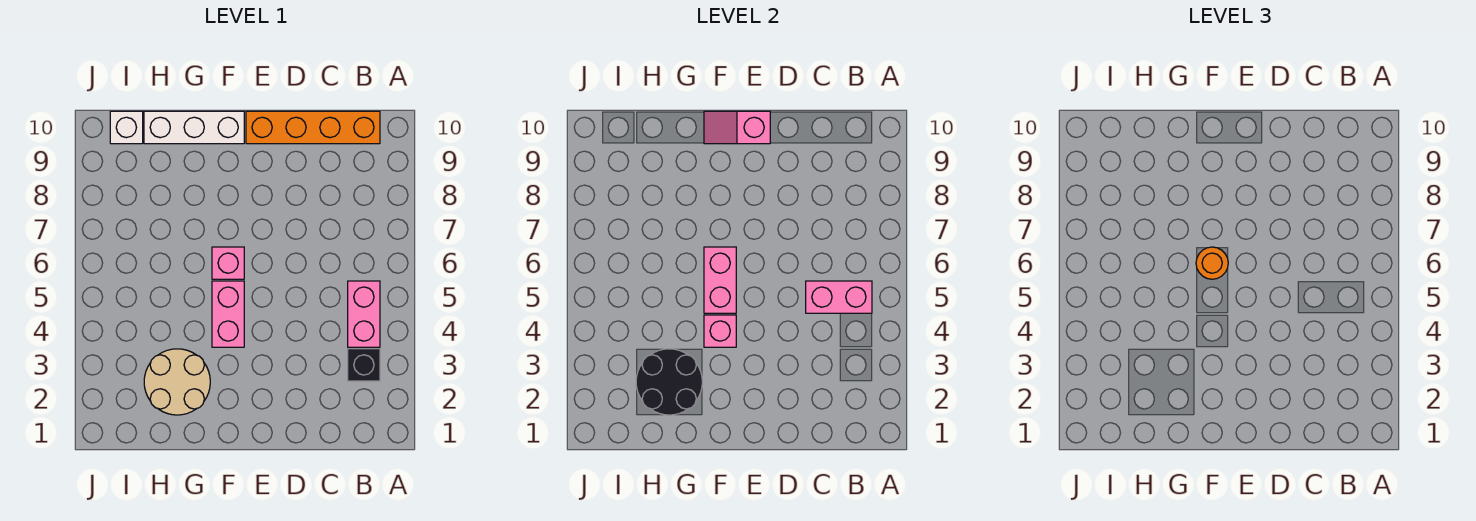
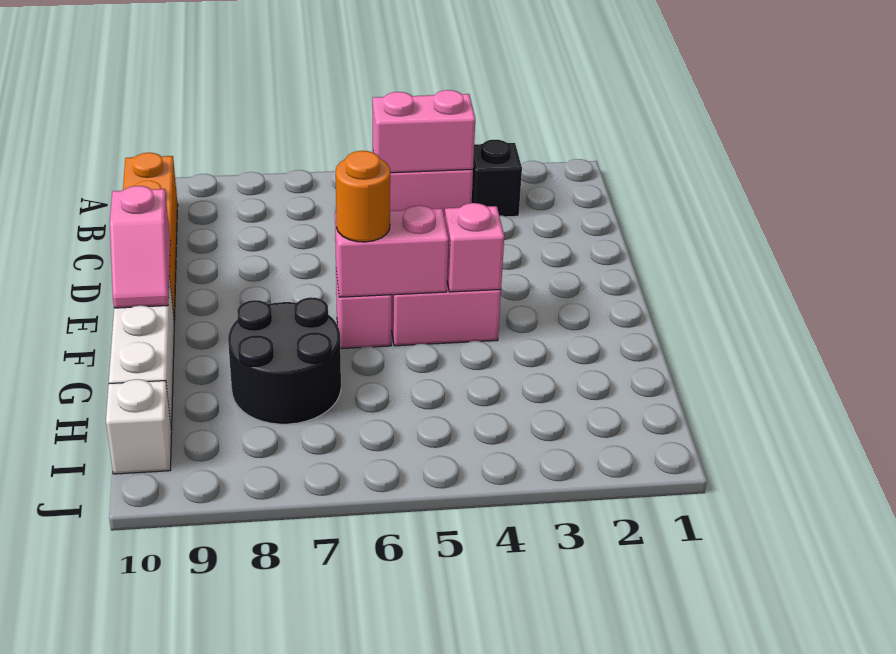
pink brick B5:C5 level 2 -> pink brick B4:B5 level 2
tan round brick G2:H3 level 1 -> none
black round brick G2:H3 level 2 -> black round brick G7:H8 level 1

